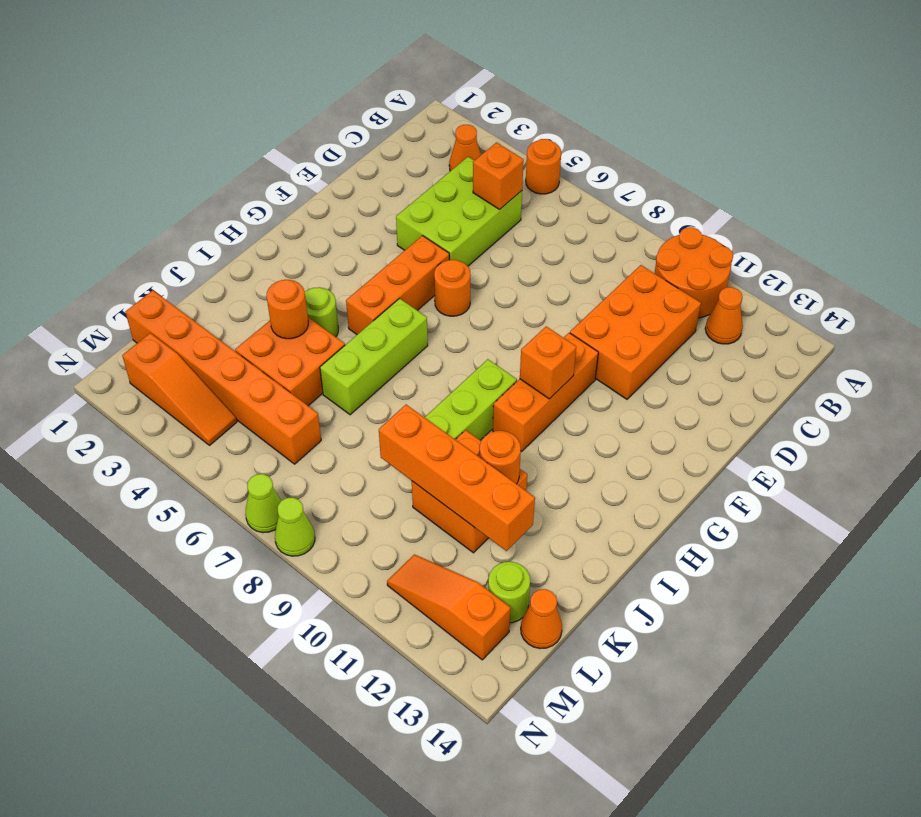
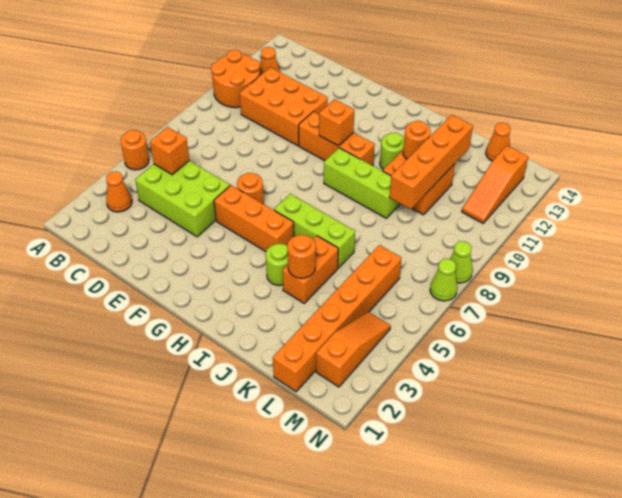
orange brick J4:K5 level 1 -> orange brick J4:J5 level 1
lime round brick L13 level 1 -> lime round brick I11 level 1

